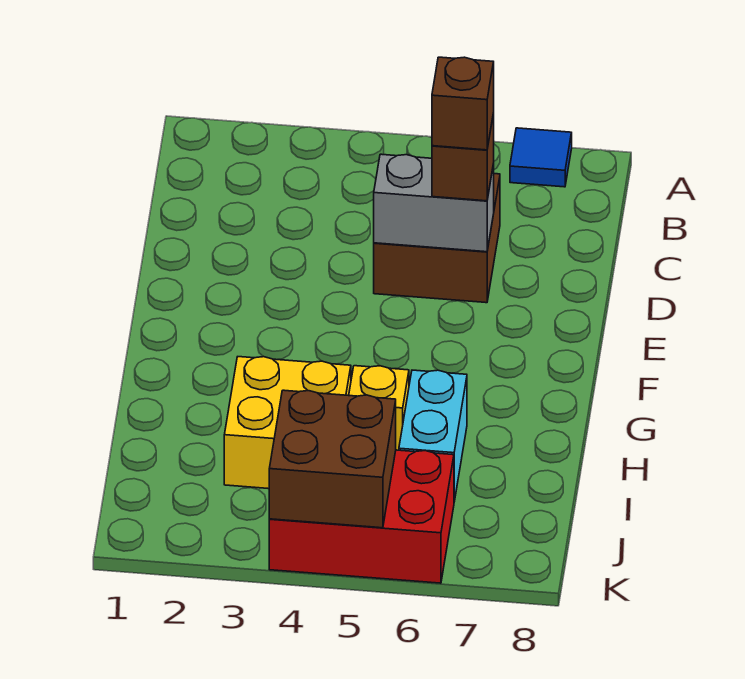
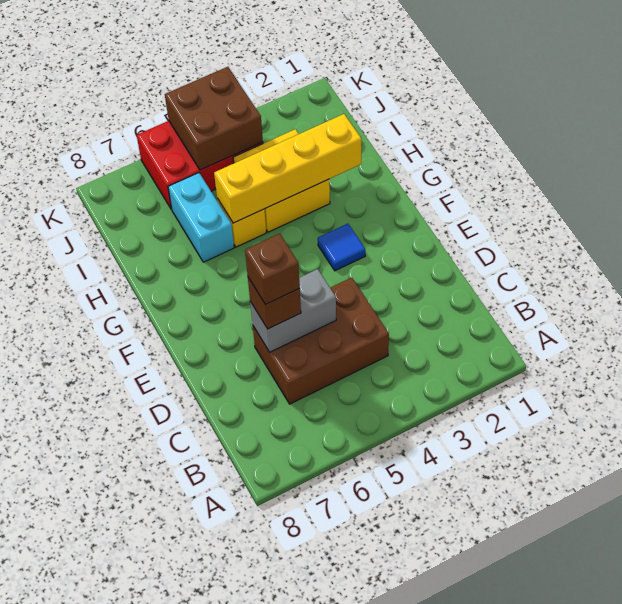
blue tile A7 level 1 -> blue tile F3 level 1
brown brick C5:D6 level 1 -> brown brick C4:D6 level 1
none -> yellow brick H2:H5 level 2

